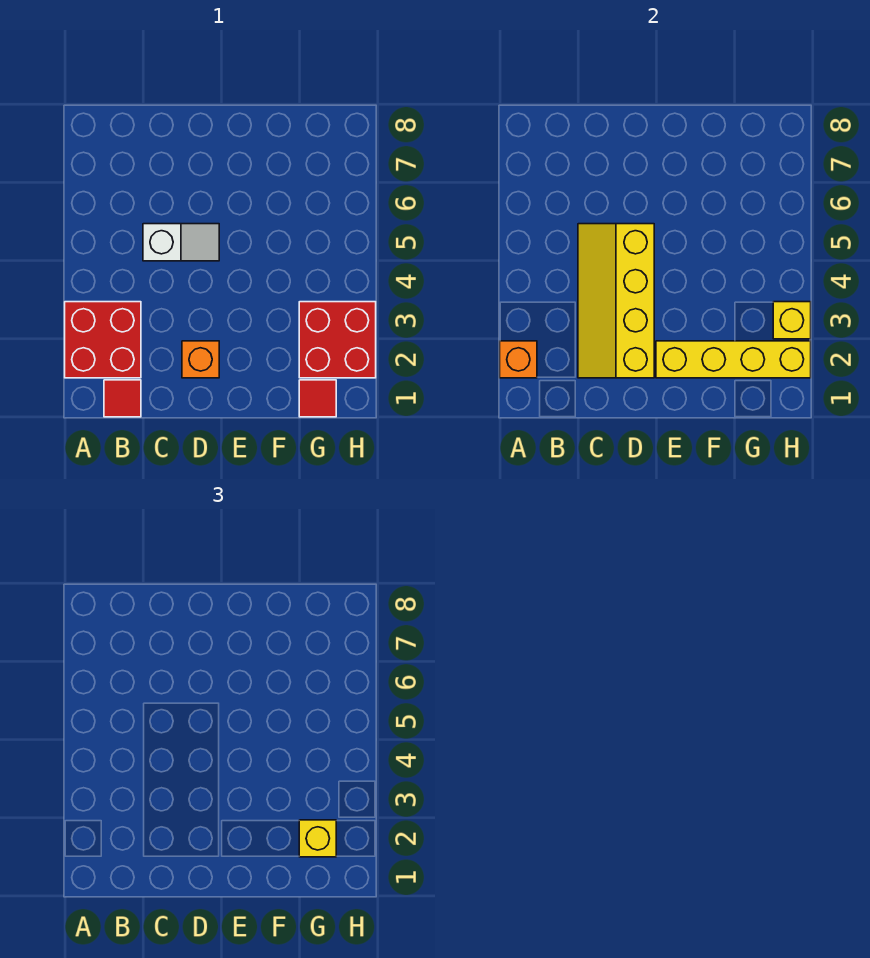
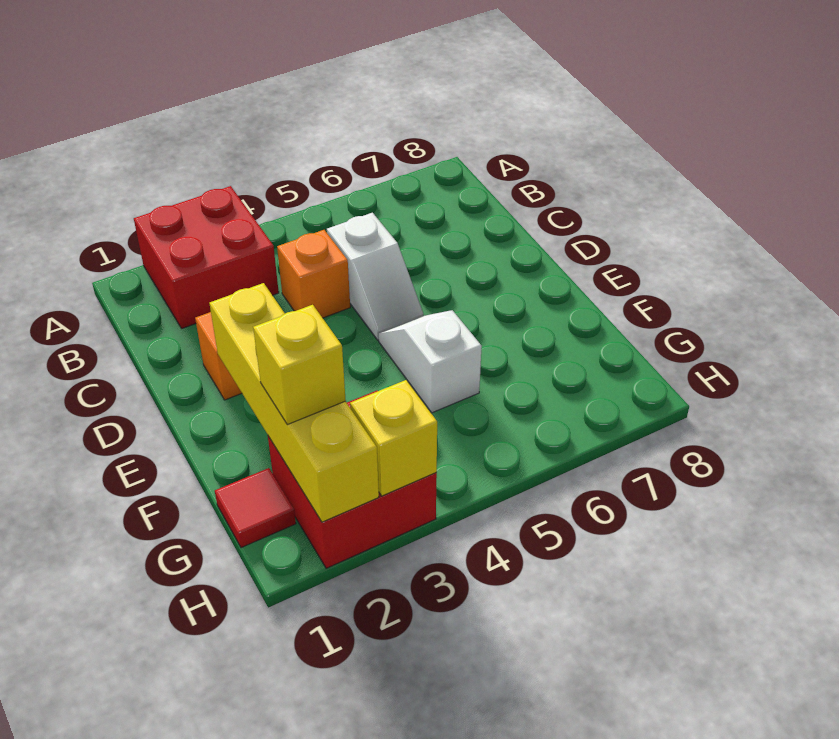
orange brick A2 level 2 -> orange brick C4 level 1
red tile B1 level 1 -> none
yellow slope C2:D5 level 2 top D -> none
none -> white slope E5:F5 level 1 top F

